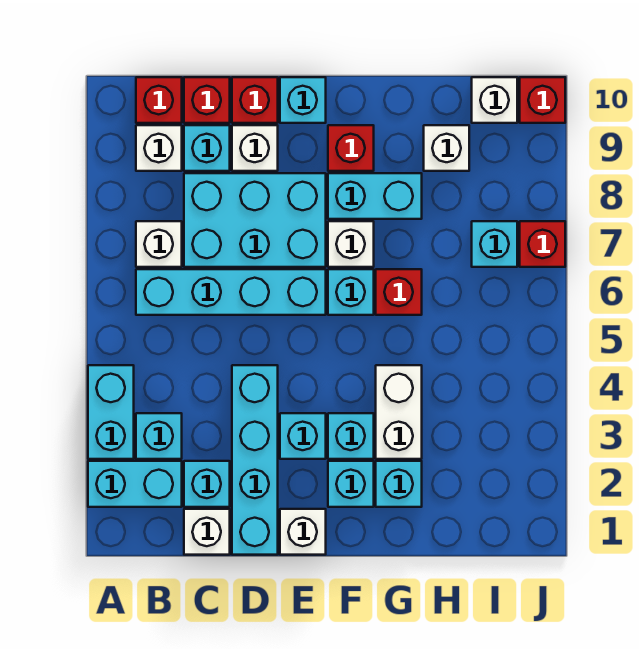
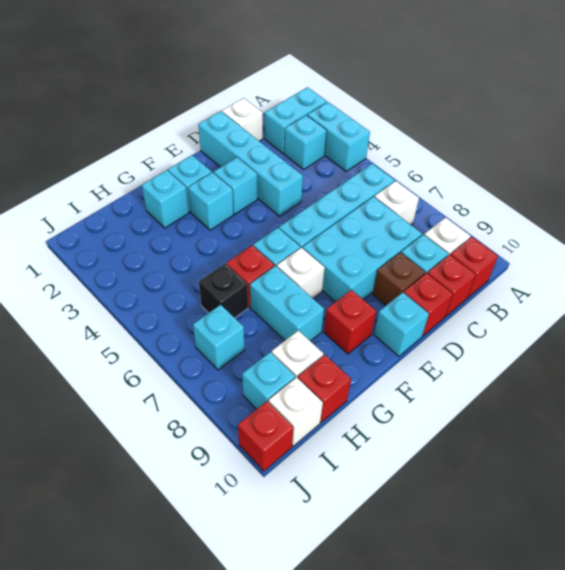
cyan brick C2 level 1 -> cyan brick I9 level 1
white brick D9 level 1 -> brown brick D9 level 1
white brick E1 level 1 -> none
cyan brick F8:G8 level 1 -> cyan brick G7:G8 level 1
white brick G3:G4 level 1 -> none
none -> black brick H6 level 1
red brick J7 level 1 -> red brick H10 level 1

